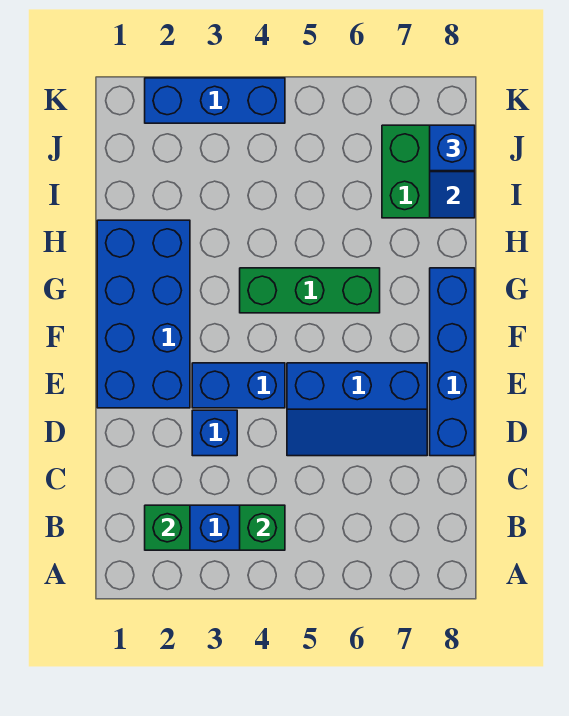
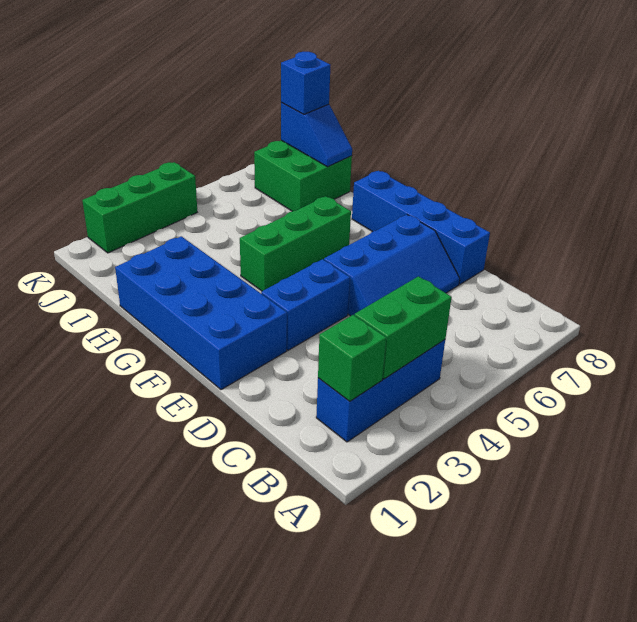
green brick B4 level 2 -> green brick B3:B4 level 2
blue brick D3 level 1 -> none
blue brick K2:K4 level 1 -> green brick K2:K4 level 1

